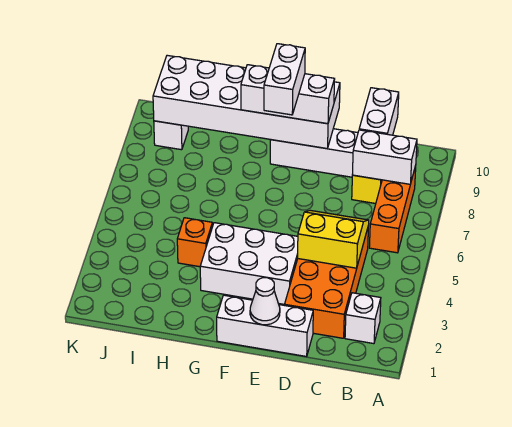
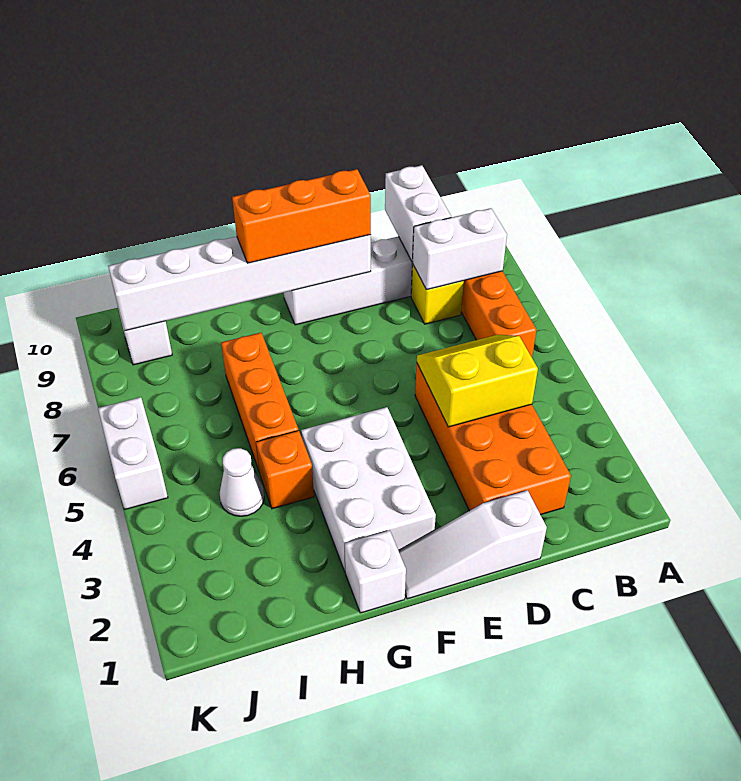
white brick B2 level 1 -> white brick G1 level 1
white brick D1:F1 level 1 -> white slope D1:F1 level 1 top D
white cone E1 level 2 -> white cone I4 level 1
white brick E3:G4 level 1 -> white brick F2:G4 level 1
white brick E9:J10 level 2 -> white brick E9:J9 level 2
white brick E9:G9 level 3 -> orange brick E9:G9 level 3
white brick F8:F9 level 4 -> white brick K5:K6 level 1
none -> orange brick H5:H7 level 1

